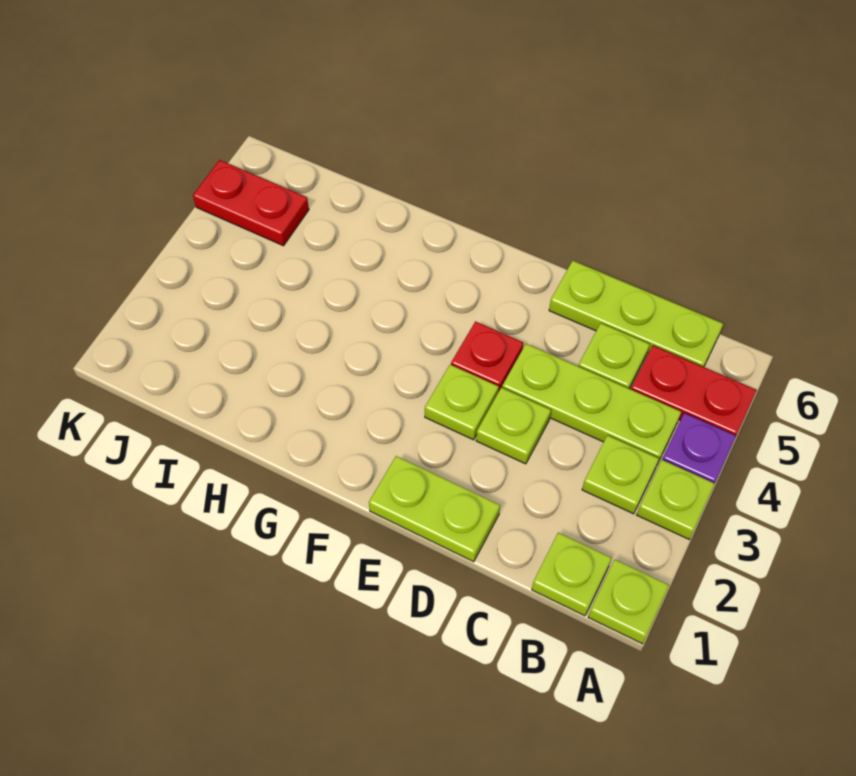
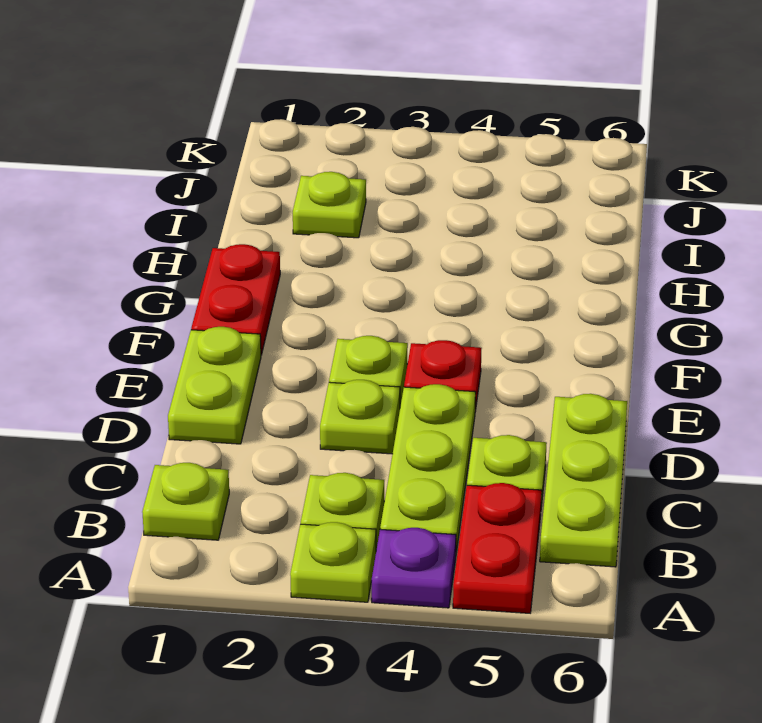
lime plate A1 level 1 -> lime plate I2 level 1
red plate J5:K5 level 1 -> red plate F1:G1 level 1

